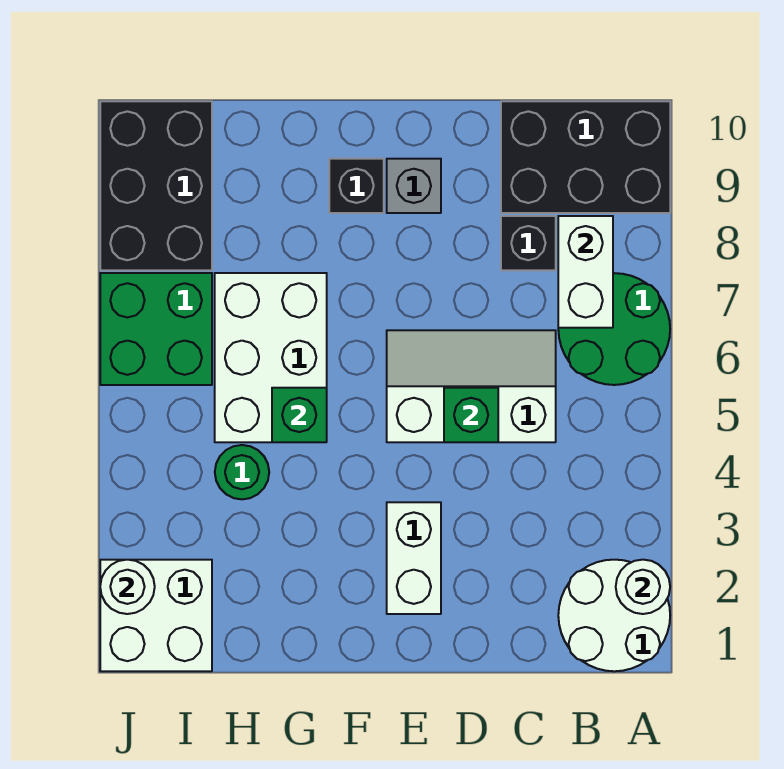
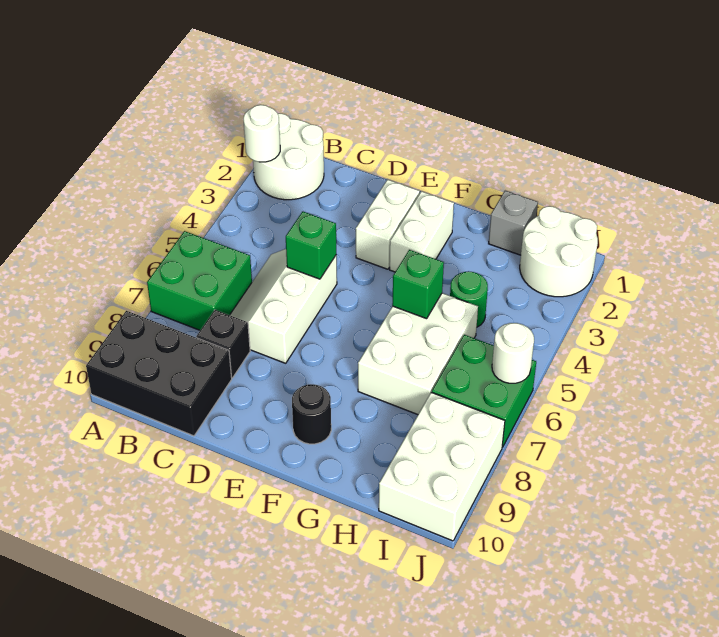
green round brick A6:B7 level 1 -> green brick A6:B7 level 1
white brick B7:B8 level 2 -> white brick F2:F3 level 1
white slope C5:E6 level 1 top 5 -> white slope C5:D7 level 1 top D
grey brick E9 level 1 -> grey brick H1 level 1
black brick F9 level 1 -> black round brick F9 level 1
white brick I1:J2 level 1 -> white round brick I1:J2 level 1
black brick I8:J10 level 1 -> white brick I8:J10 level 1
white round brick J2 level 2 -> white round brick J6 level 2

